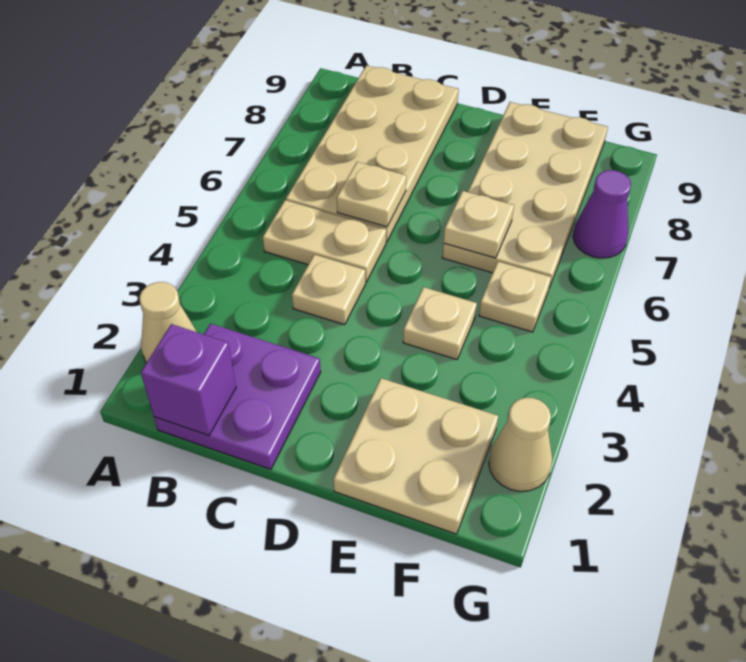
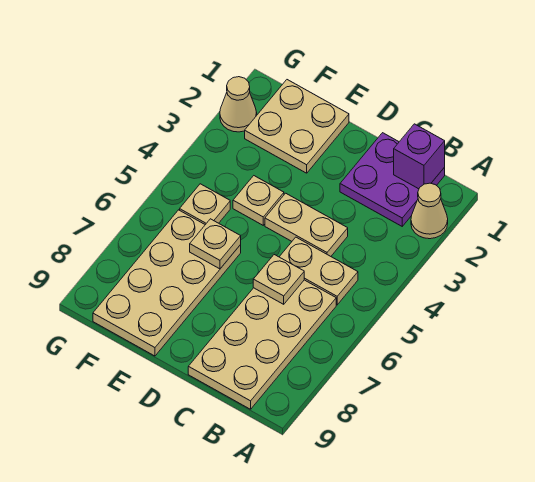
tan plate C4 level 1 -> tan plate C4:D4 level 1
purple cone G7 level 1 -> none

